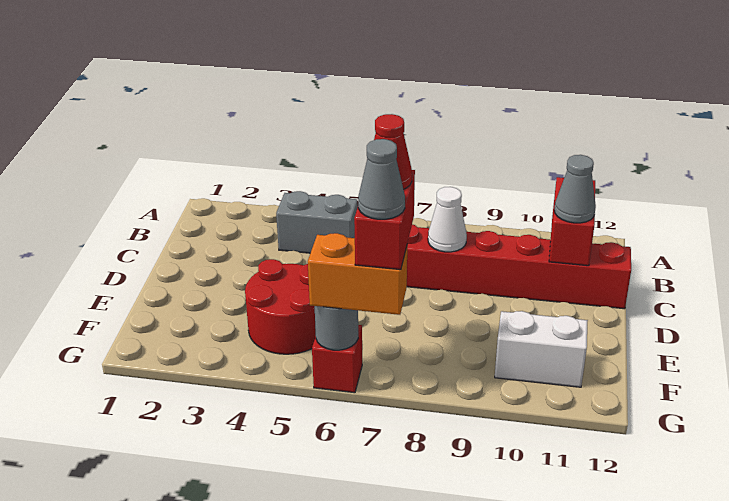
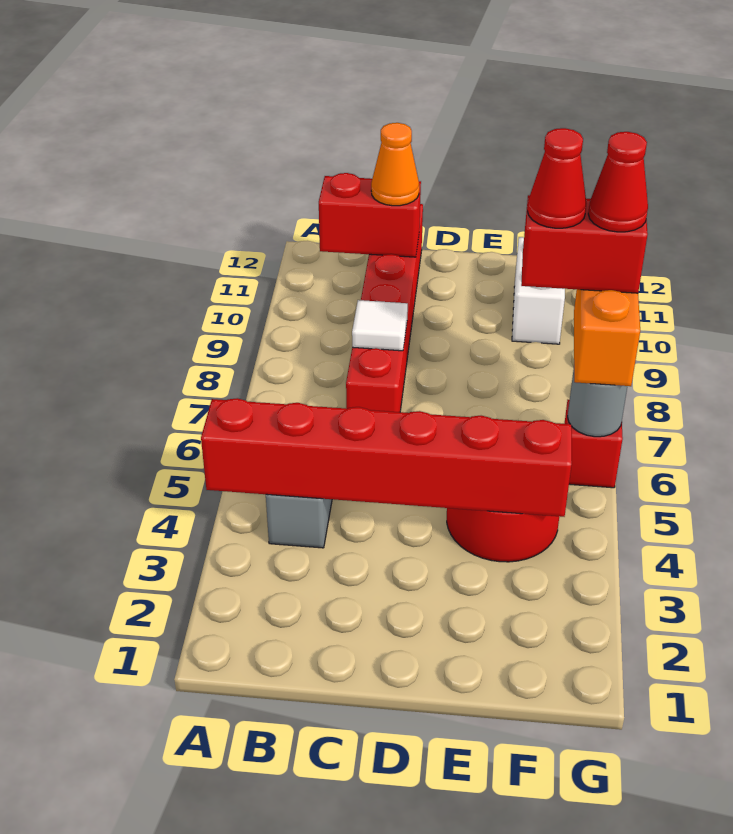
none -> red brick A4:F4 level 2
white cone C8 level 2 -> white tile C8 level 2
grey cone C11 level 3 -> orange cone C11 level 3
grey cone G7 level 5 -> red cone G7 level 5

